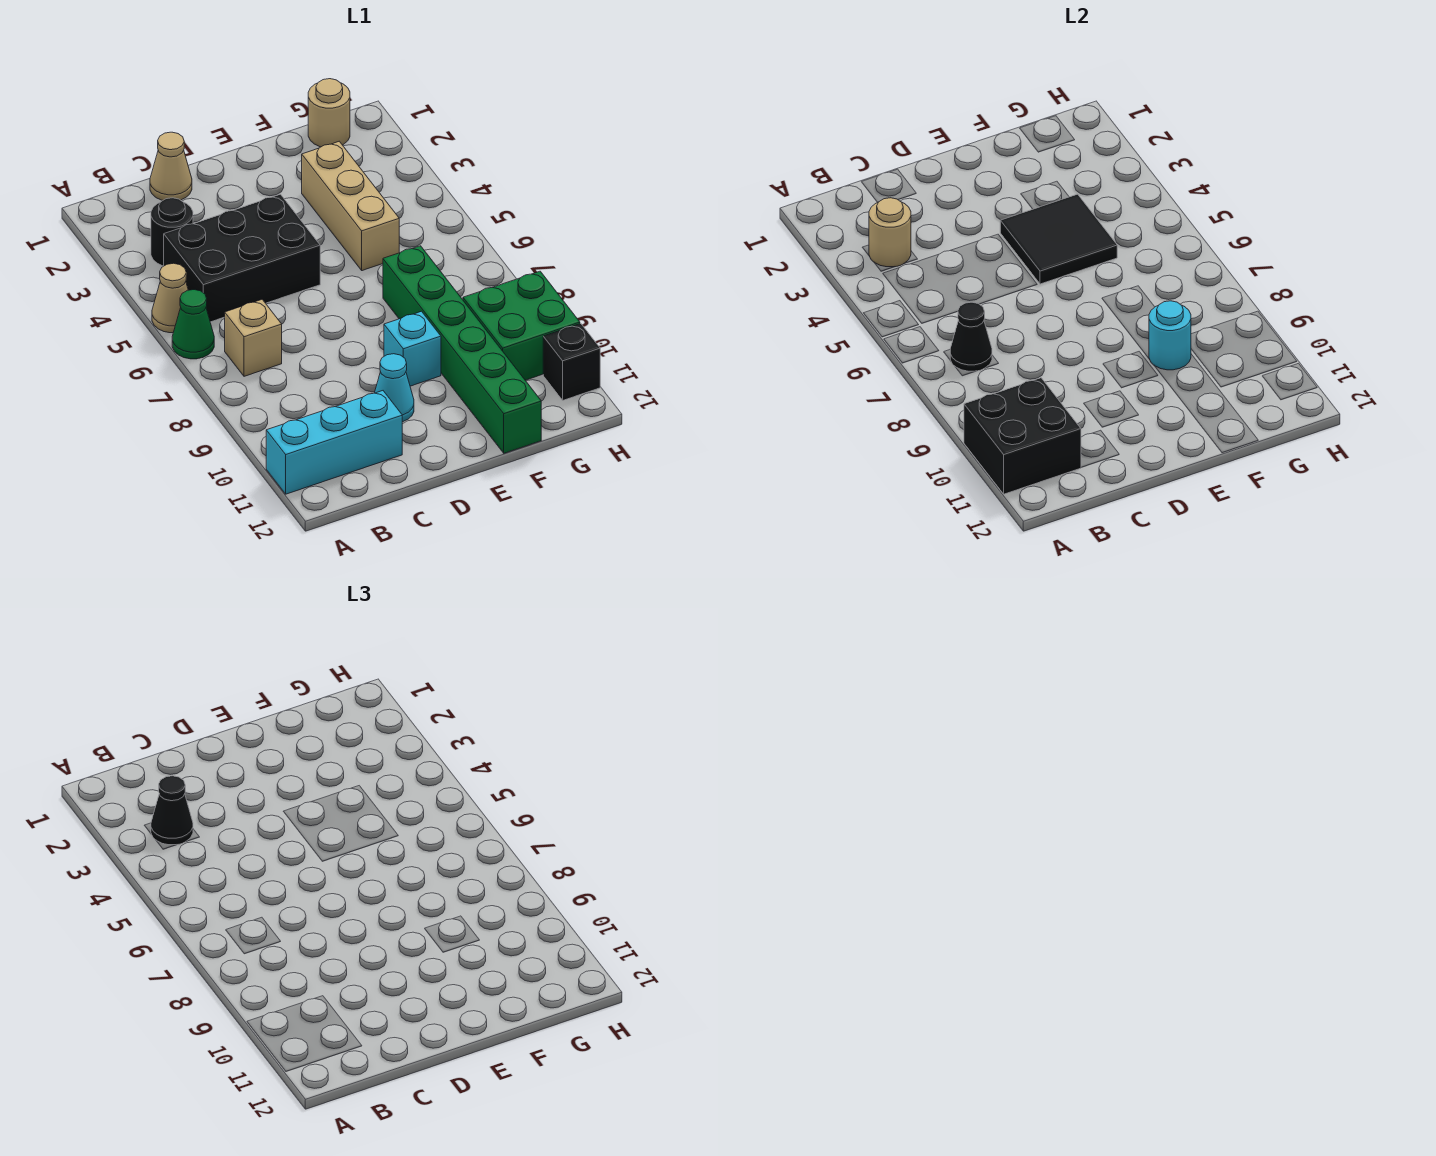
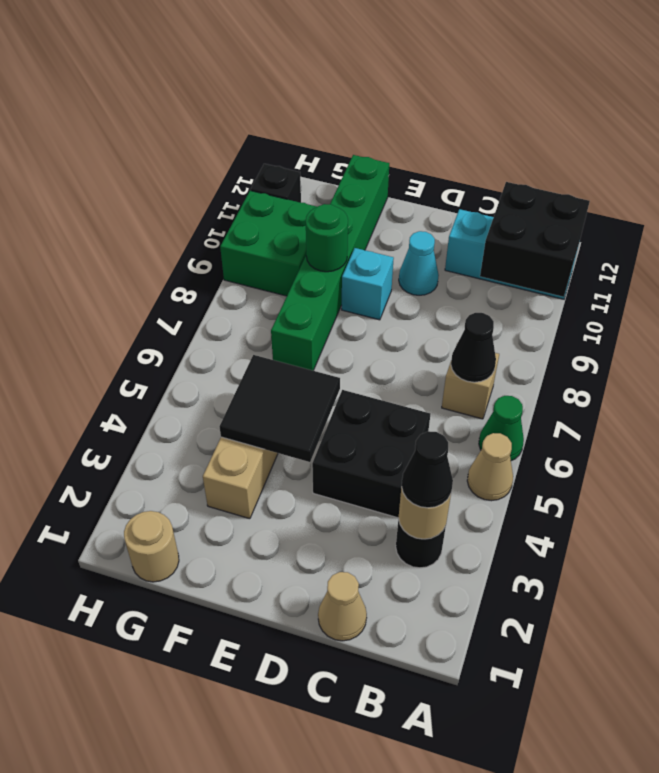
black brick B4:D5 level 1 -> black brick C4:D5 level 1
cyan round brick F9 level 2 -> green round brick F9 level 2

